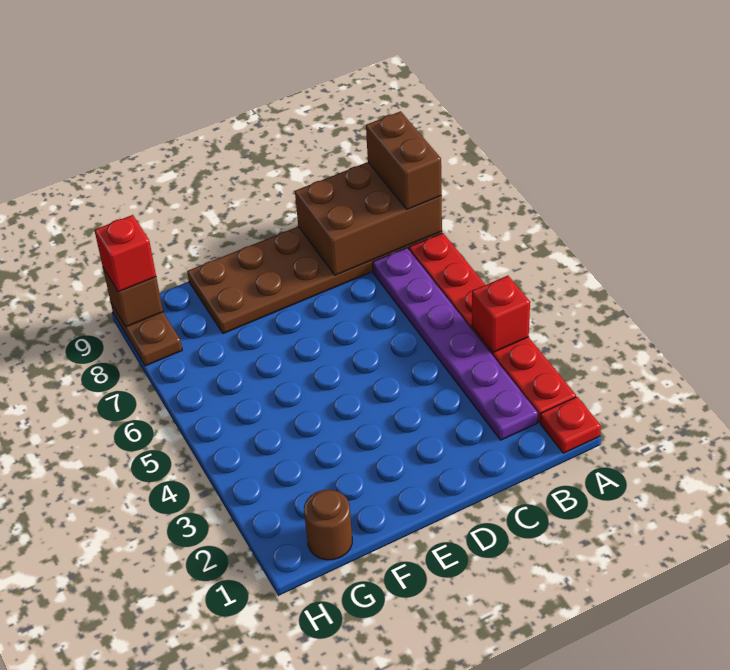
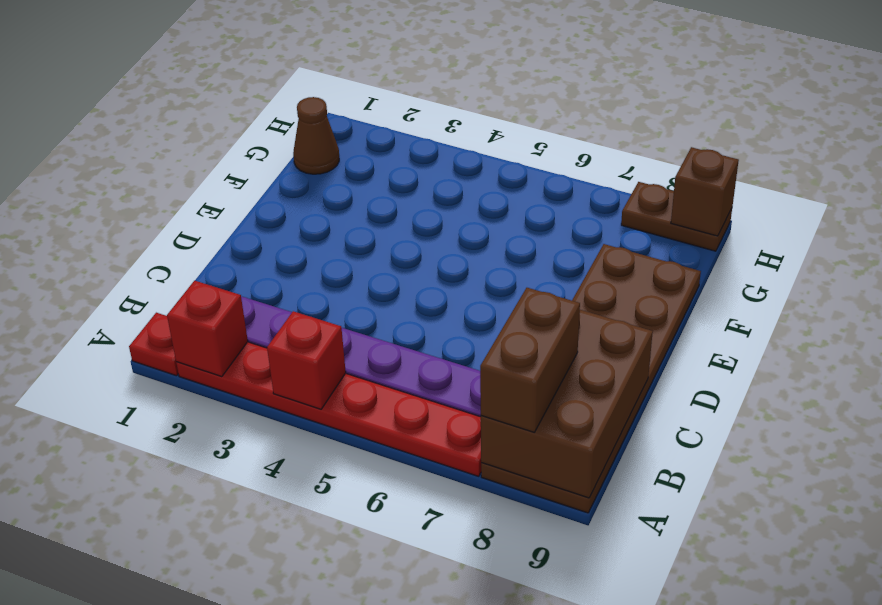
brown brick A8:A9 level 3 -> brown brick A8:B8 level 3
brown round brick G1 level 1 -> brown cone G1 level 1
red brick H9 level 3 -> red brick A2 level 2

